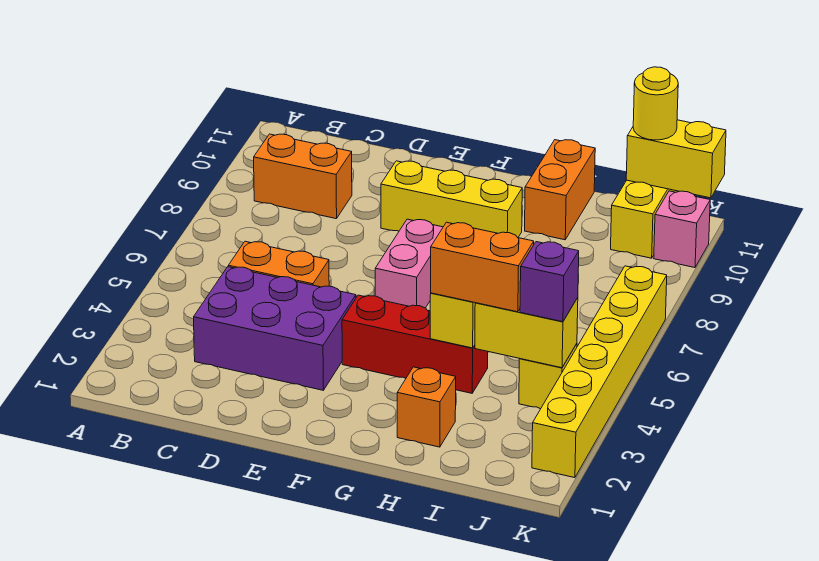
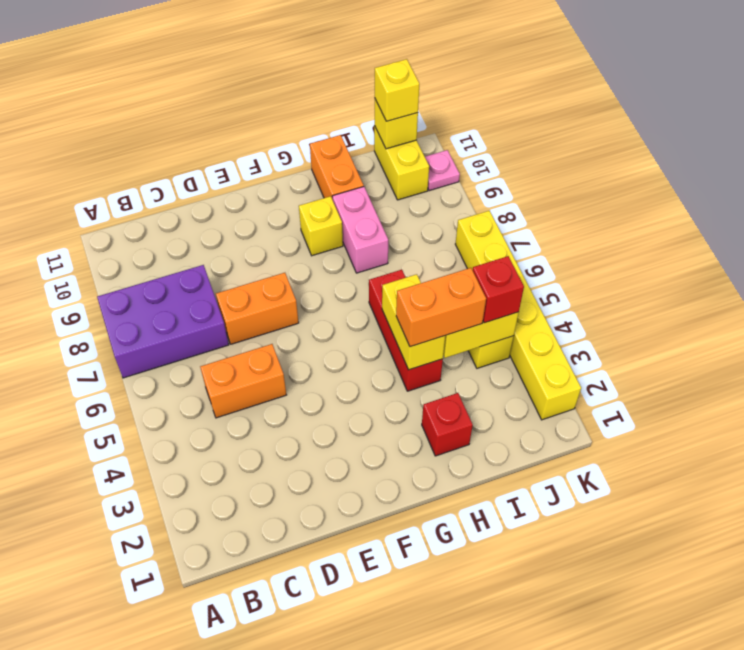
orange brick B9:C9 level 1 -> orange brick D7:E7 level 1
purple brick C3:E4 level 1 -> purple brick A7:C8 level 1
yellow brick E9:G9 level 1 -> yellow brick G9 level 1
red brick F4:H4 level 1 -> red brick H4:H6 level 1
pink brick F6:F7 level 1 -> pink brick H8:H9 level 1
orange brick H2 level 1 -> red brick H2 level 1
purple brick J4 level 3 -> red brick J4 level 3
yellow brick J11:K11 level 2 -> yellow brick J11 level 2
yellow round brick J11 level 3 -> yellow brick J11 level 3
pink brick K10 level 1 -> pink plate K10 level 1

